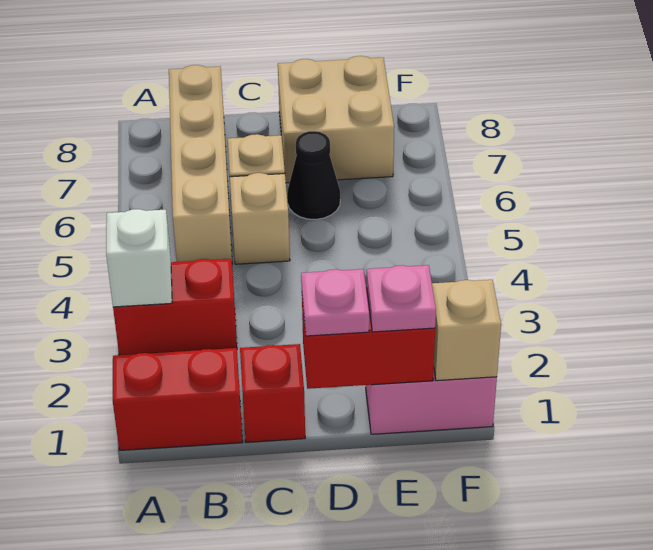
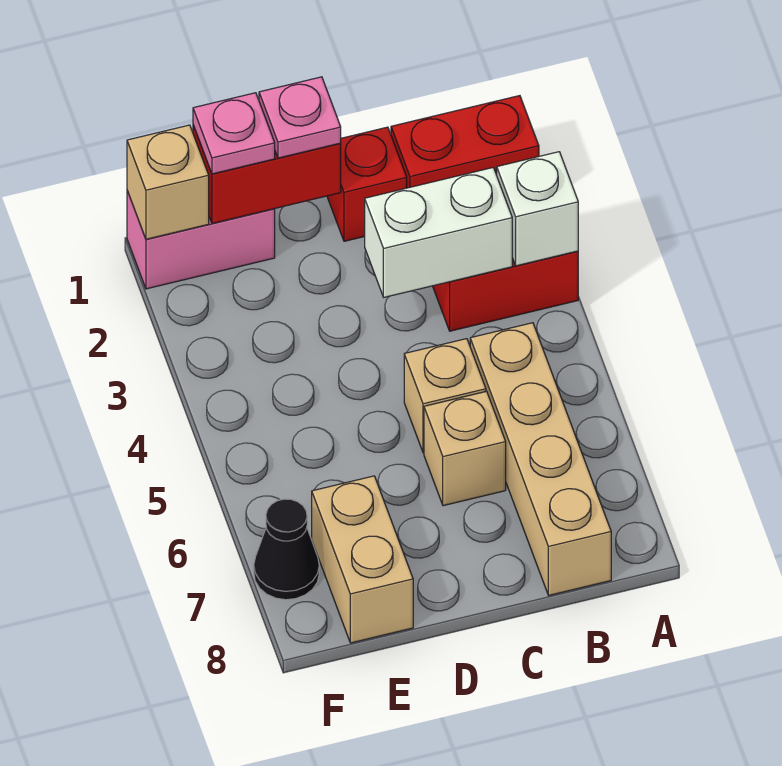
none -> white brick B3:C3 level 2
black cone D6 level 1 -> black cone F7 level 1
tan brick D7:E8 level 1 -> tan brick E7:E8 level 1

